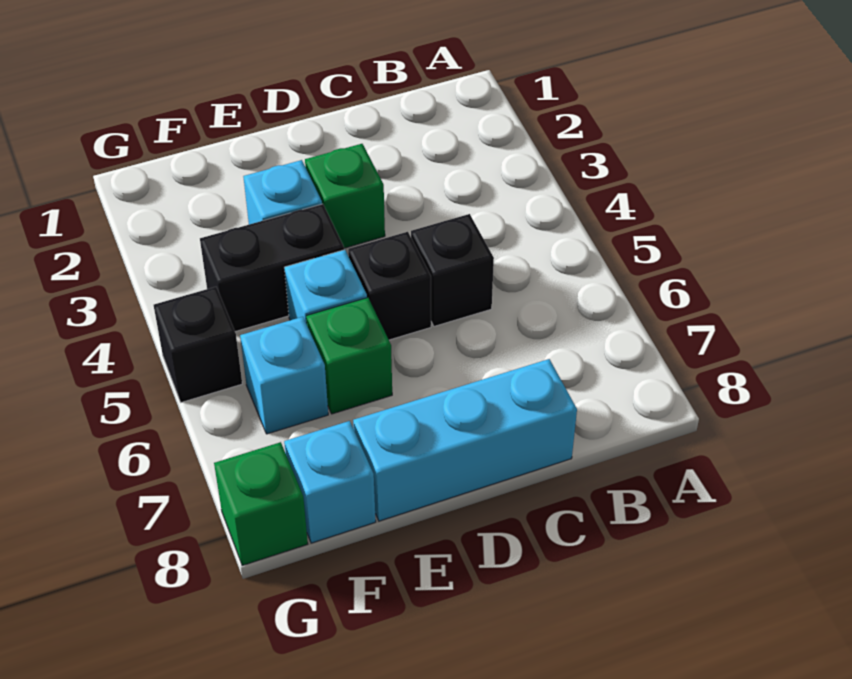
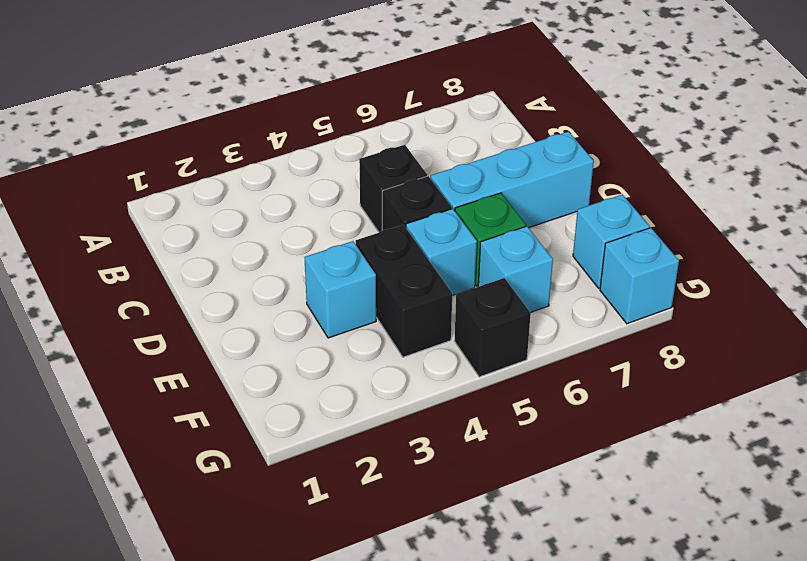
cyan brick C8:E8 level 1 -> cyan brick D6:D8 level 1
green brick D3 level 1 -> none
green brick G8 level 1 -> cyan brick G8 level 1

